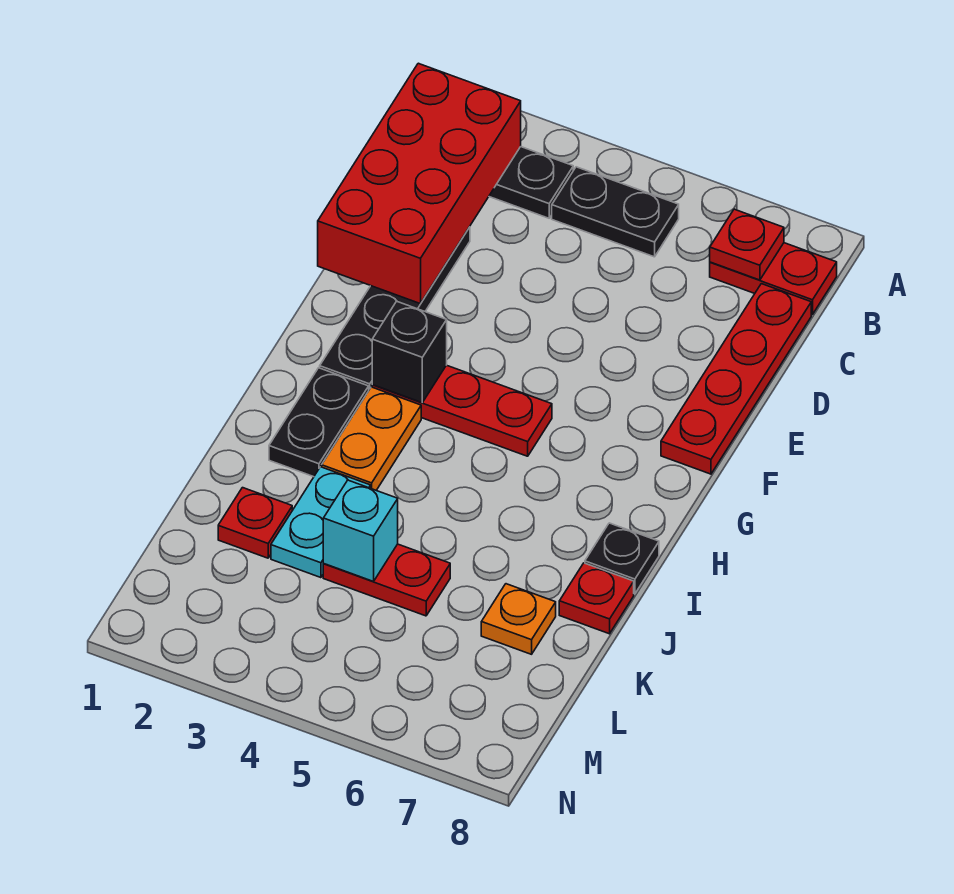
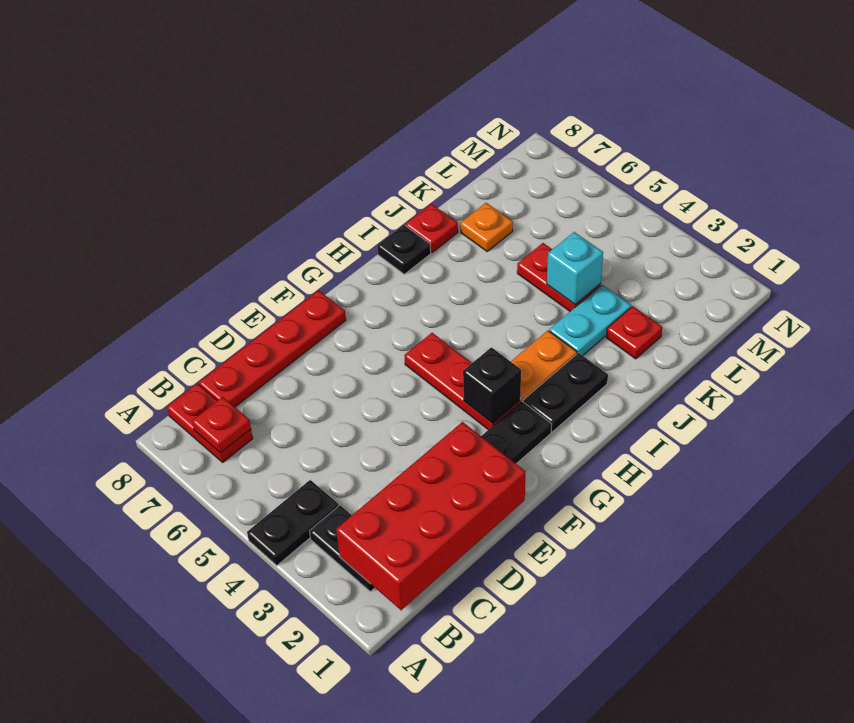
black plate B4:B5 level 1 -> black plate A4:B4 level 1

